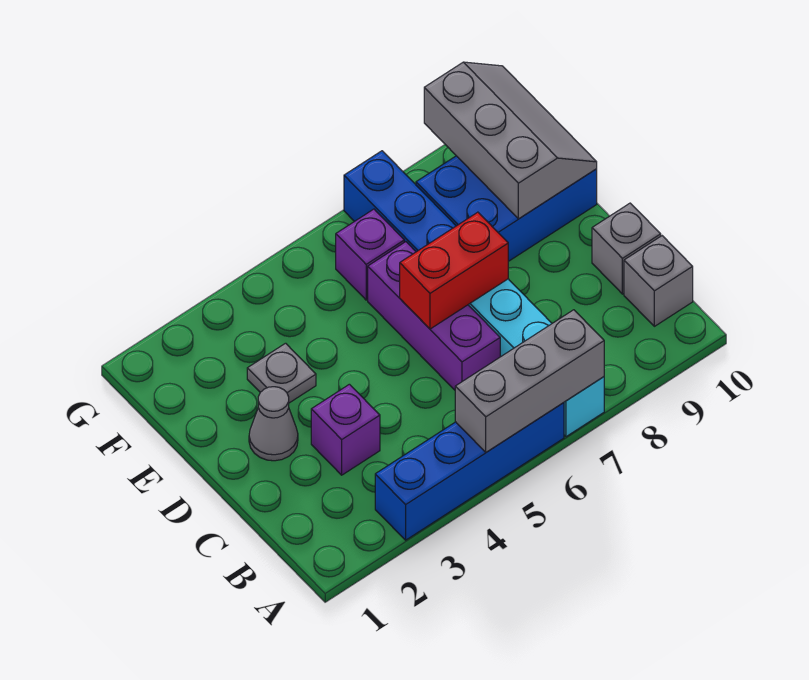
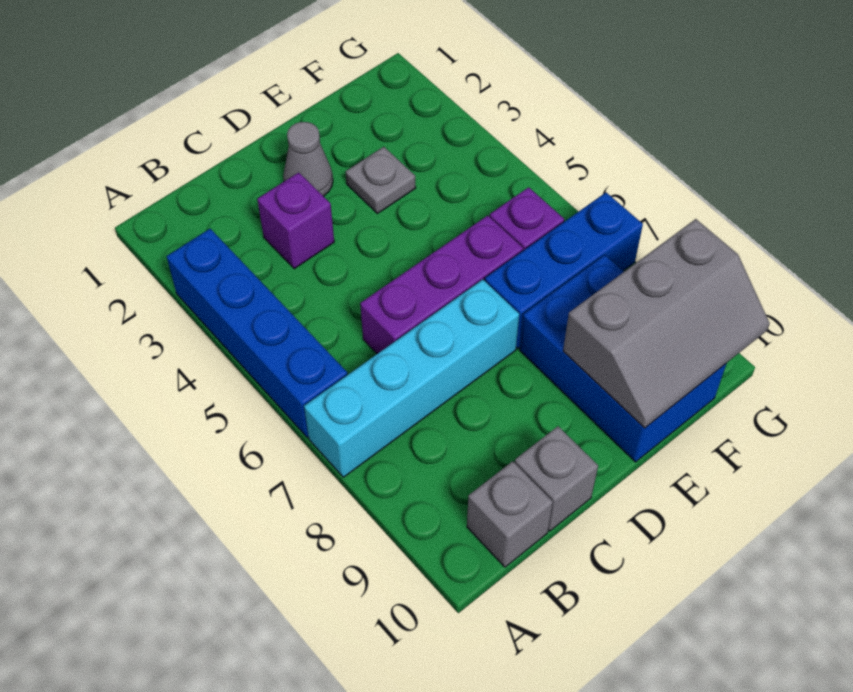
grey brick A5:A7 level 2 -> none
red brick D6:D7 level 2 -> none

